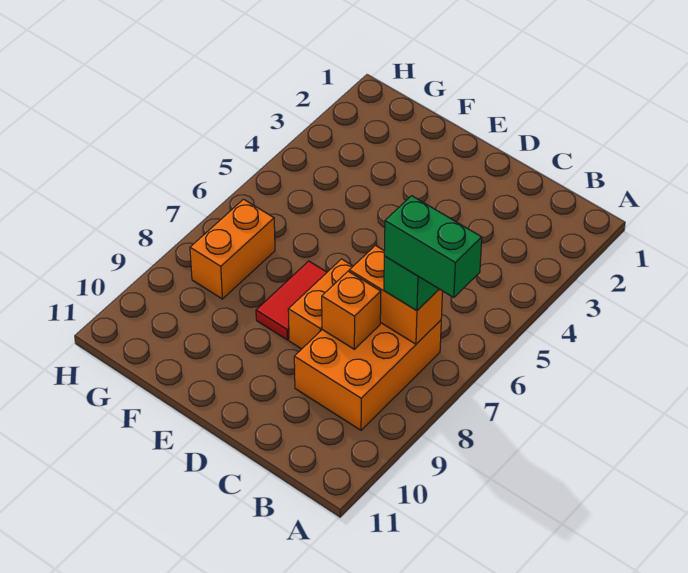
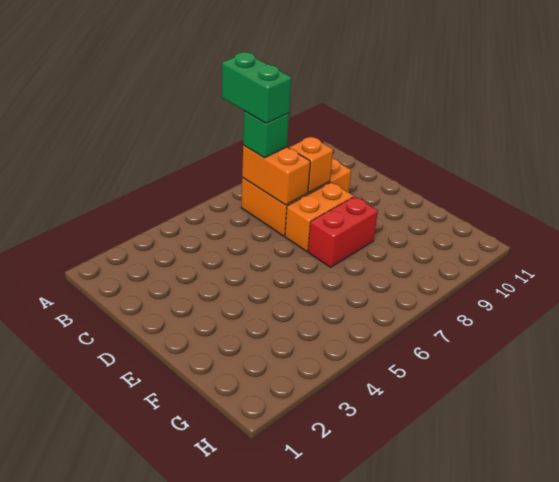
red tile E7:E8 level 1 -> red brick E7:E8 level 1
orange brick G7:G8 level 1 -> none

